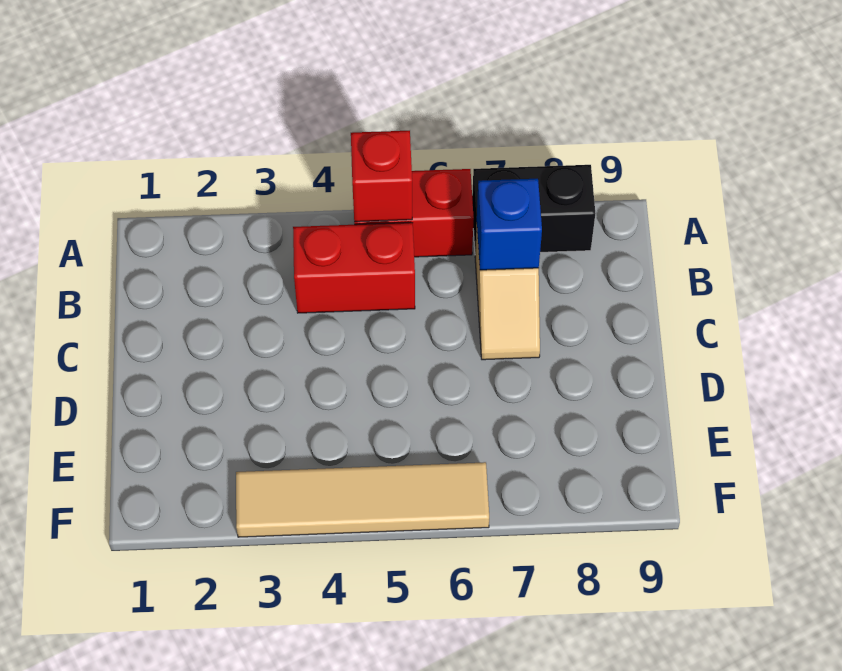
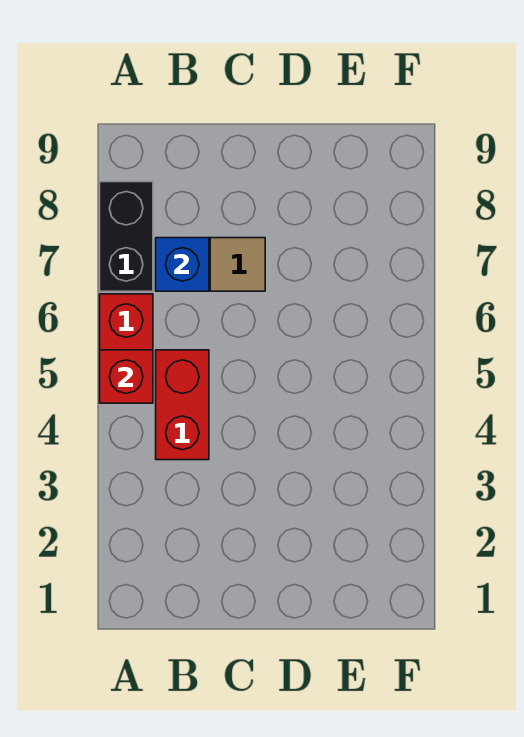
tan tile F3:F6 level 1 -> none

